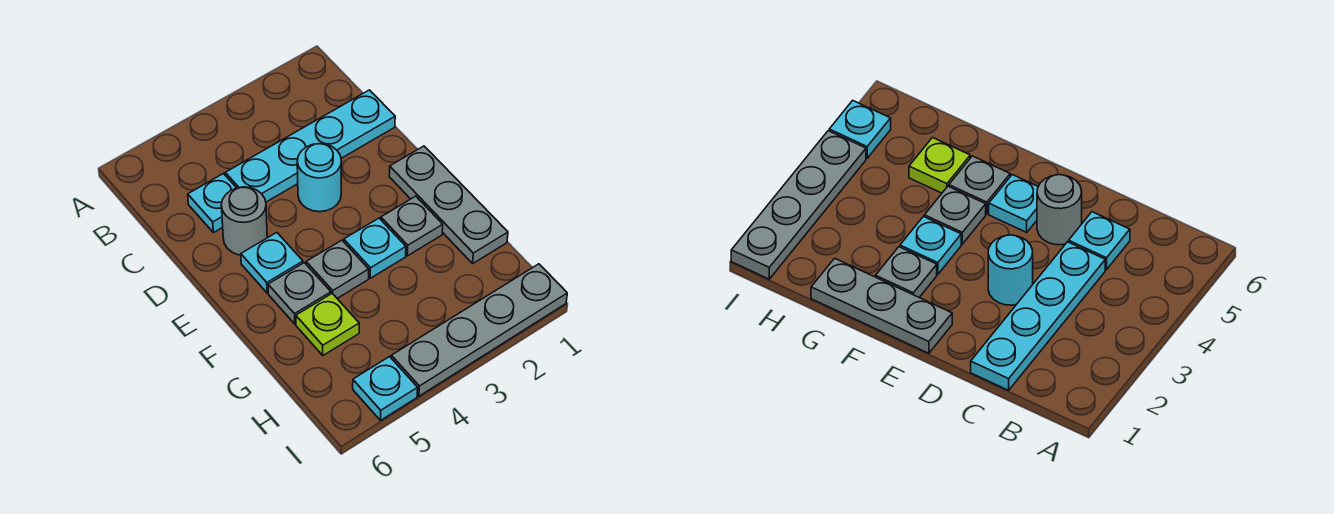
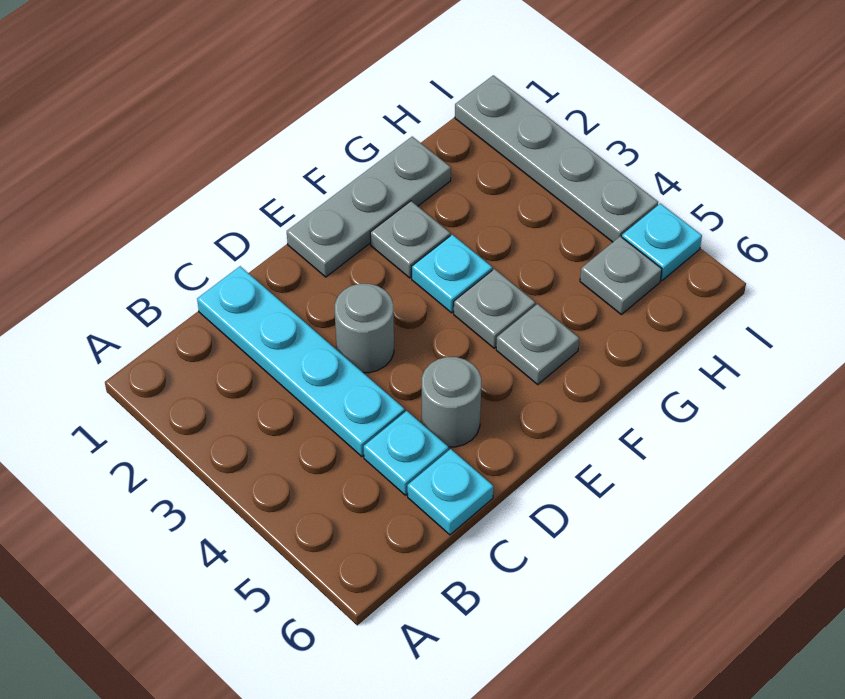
cyan round brick D3 level 1 -> grey round brick D3 level 1
cyan plate E5 level 1 -> cyan plate C6 level 1
lime plate G5 level 1 -> none
none -> grey plate H5 level 1

